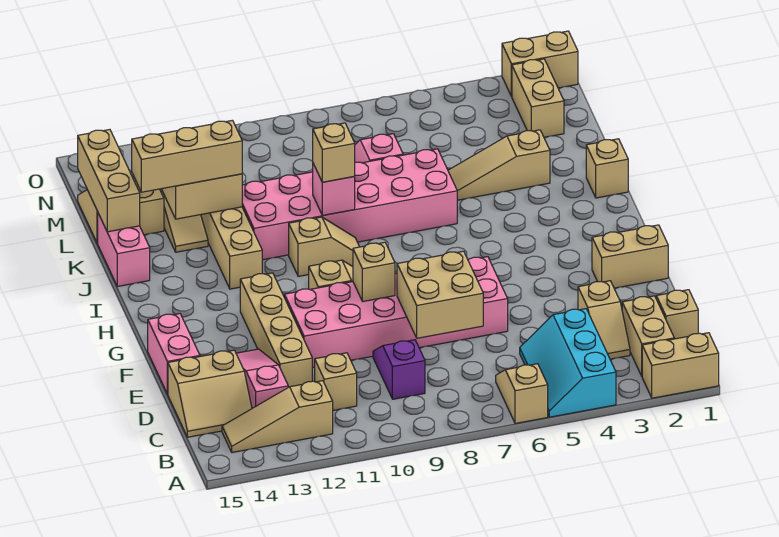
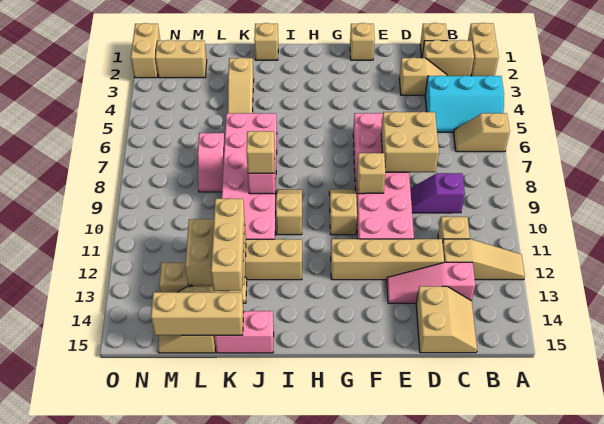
tan slope B12:B14 level 1 top 12 -> tan slope A12:C12 level 1 top C
pink brick E15:F15 level 1 -> none
tan brick F1:F2 level 1 -> tan brick F1 level 1

